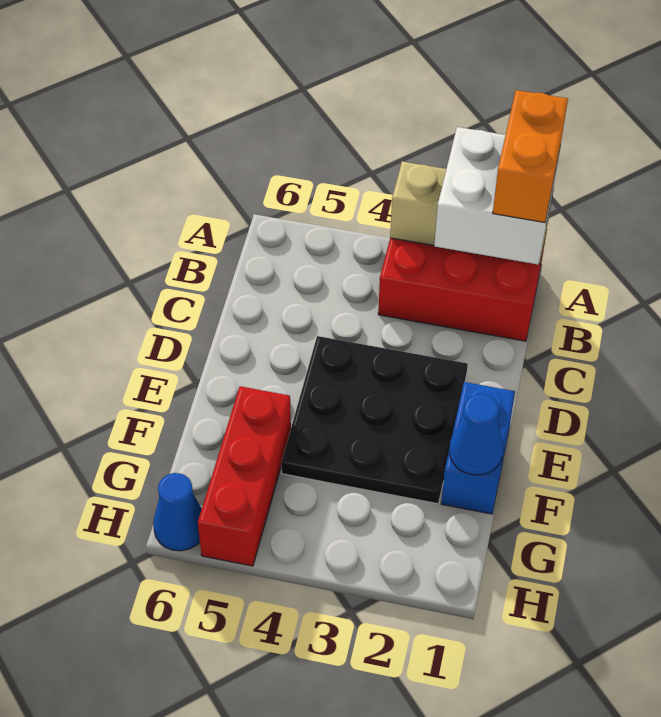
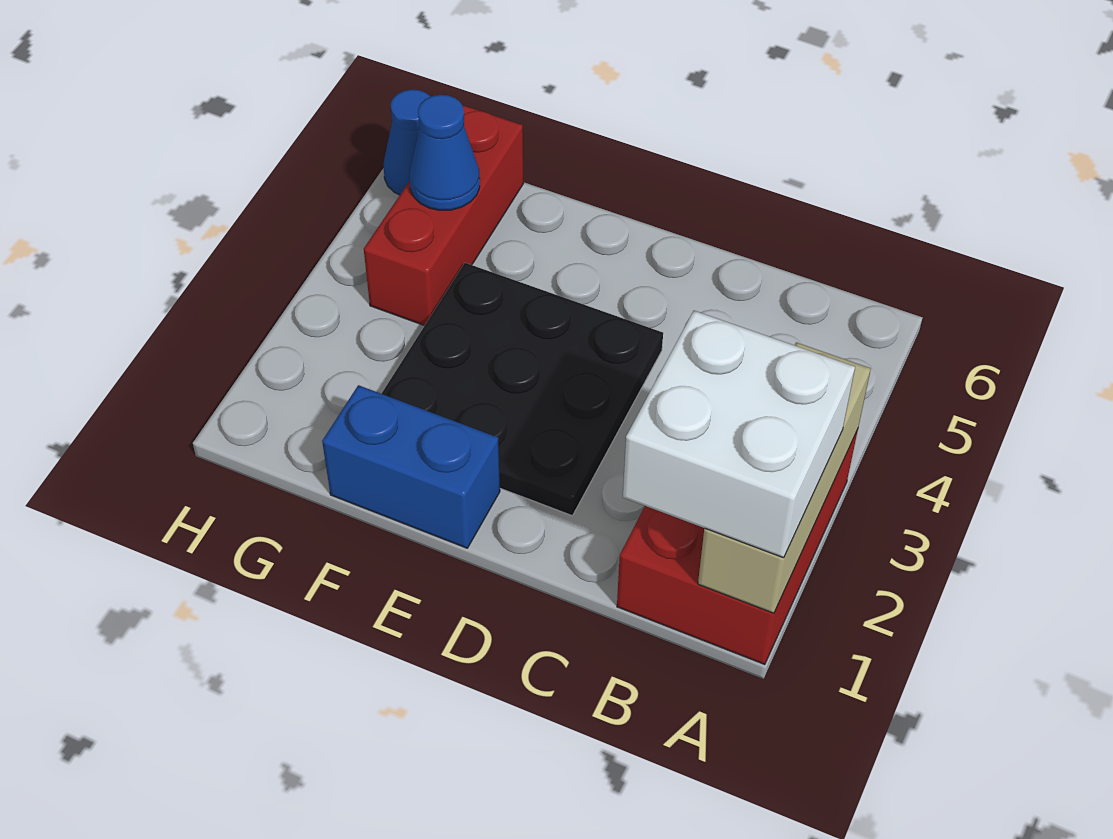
orange brick A1:B1 level 4 -> none
blue cone F1 level 2 -> blue cone G5 level 2
red brick F5:H5 level 1 -> red brick G4:G6 level 1

